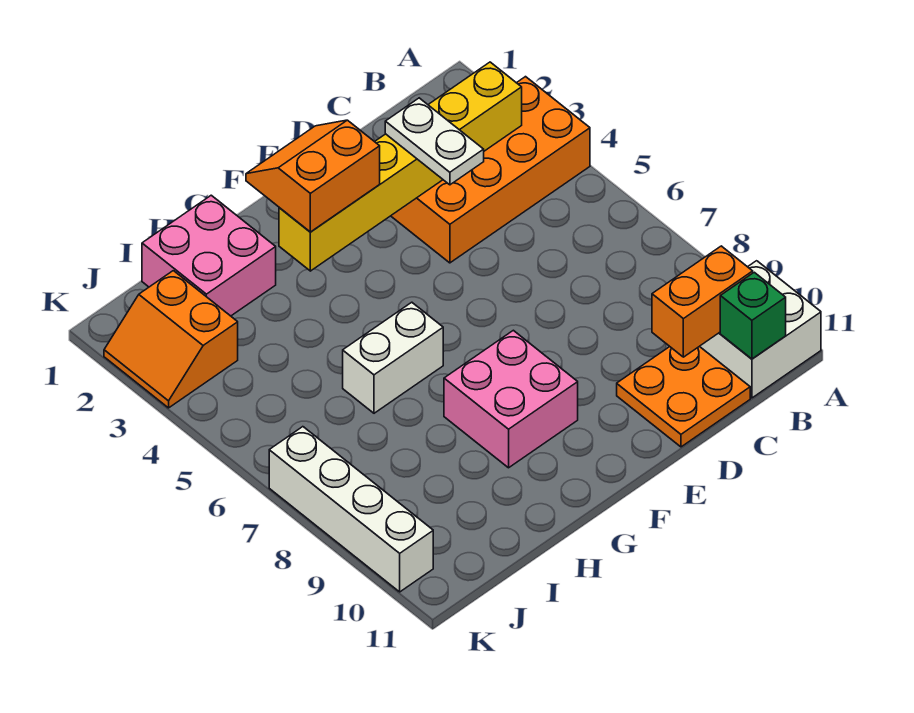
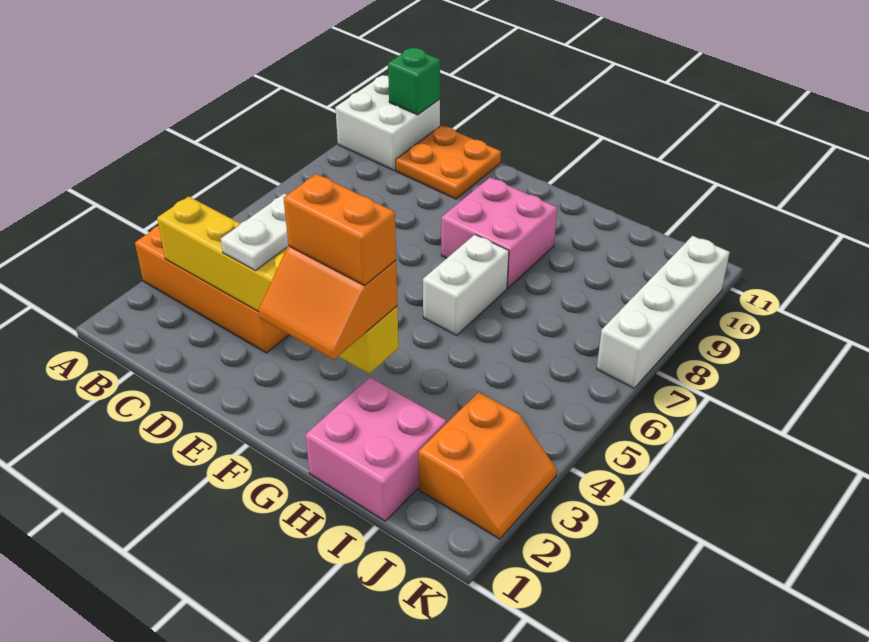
orange brick B10:C10 level 2 -> orange brick F3:G3 level 4
white brick G6:H6 level 1 -> white brick G6:G7 level 1

